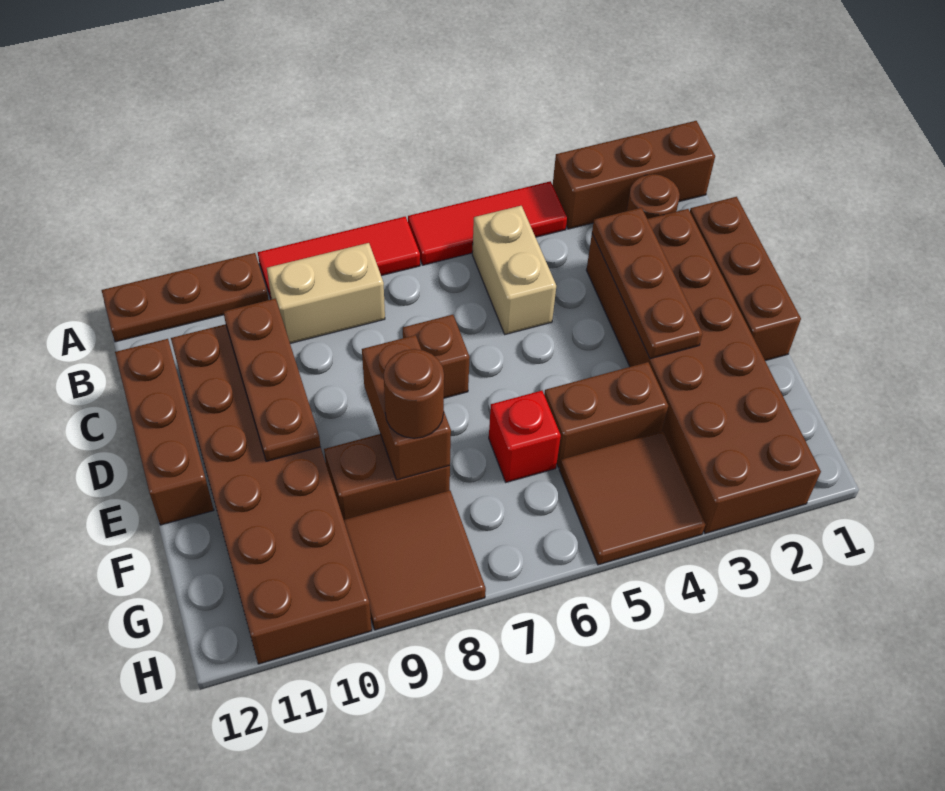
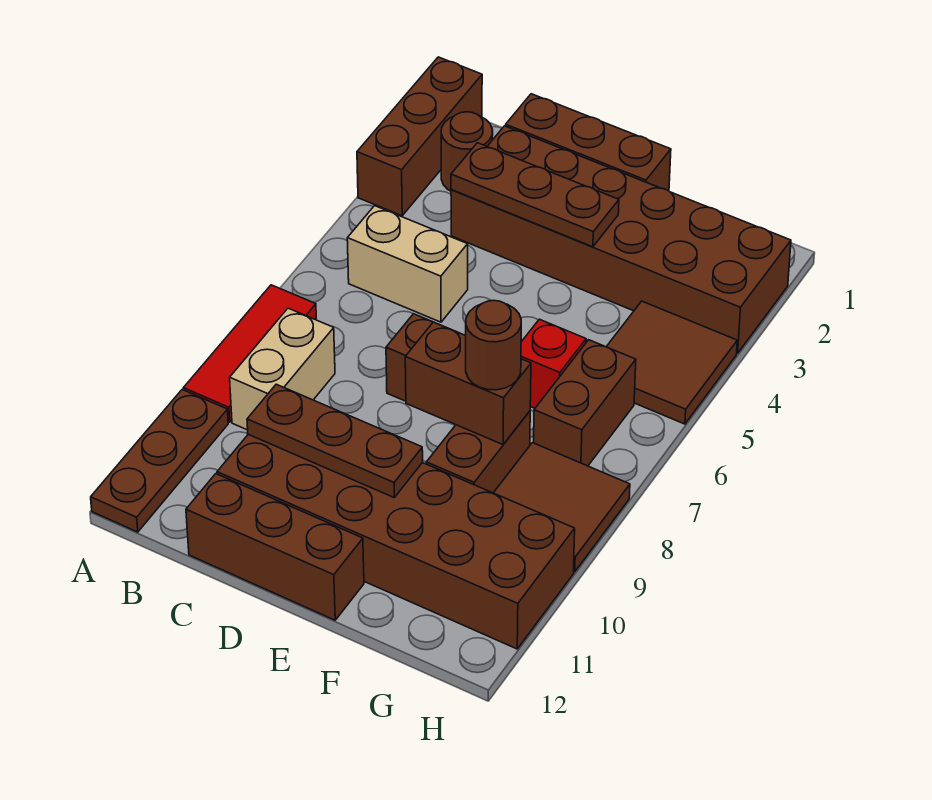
red tile A4:A6 level 1 -> none
brown brick F4:F5 level 1 -> brown brick G6:G7 level 1

